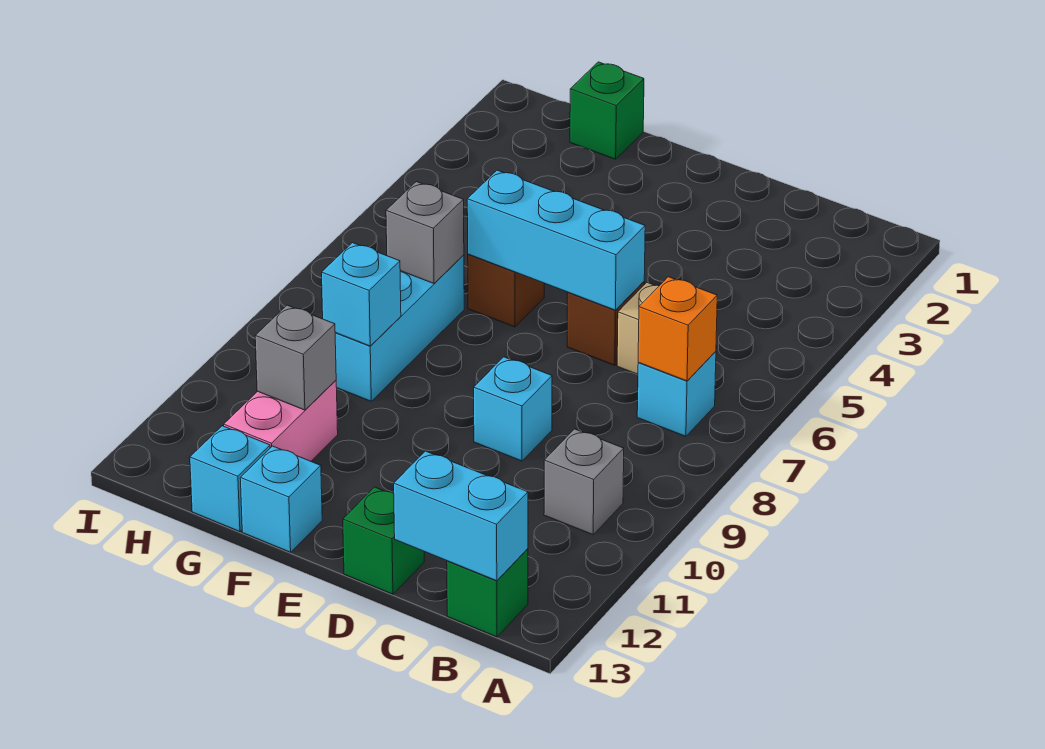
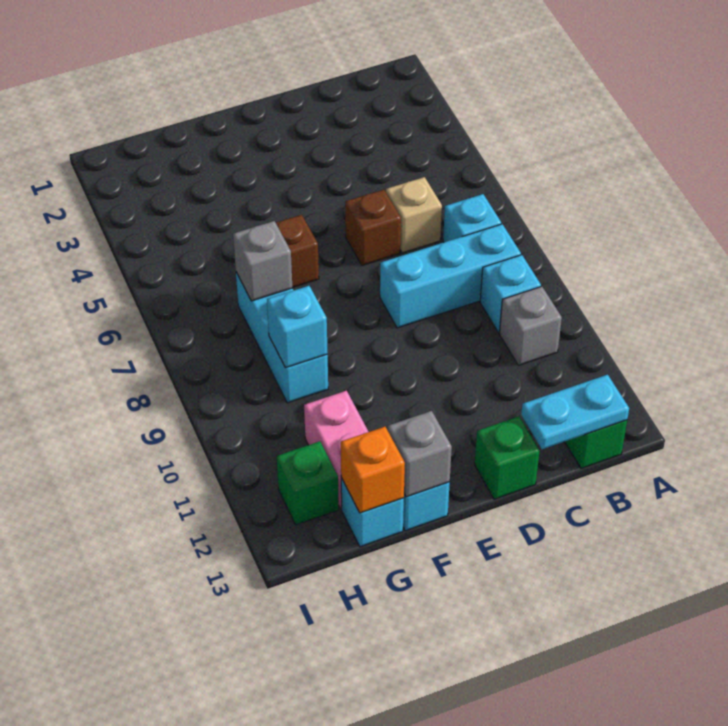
orange brick B7 level 2 -> orange brick G13 level 2
cyan brick B13:C13 level 2 -> cyan plate B13:C13 level 2
cyan brick D6:F6 level 2 -> cyan brick B8:D8 level 1
cyan brick D9 level 1 -> cyan brick B9 level 1
green brick G1 level 1 -> green brick H12 level 1
grey brick G11 level 2 -> grey brick F13 level 2

